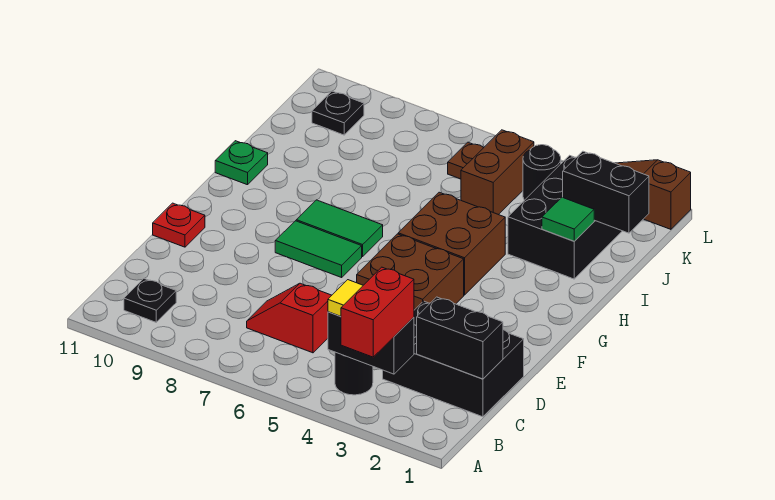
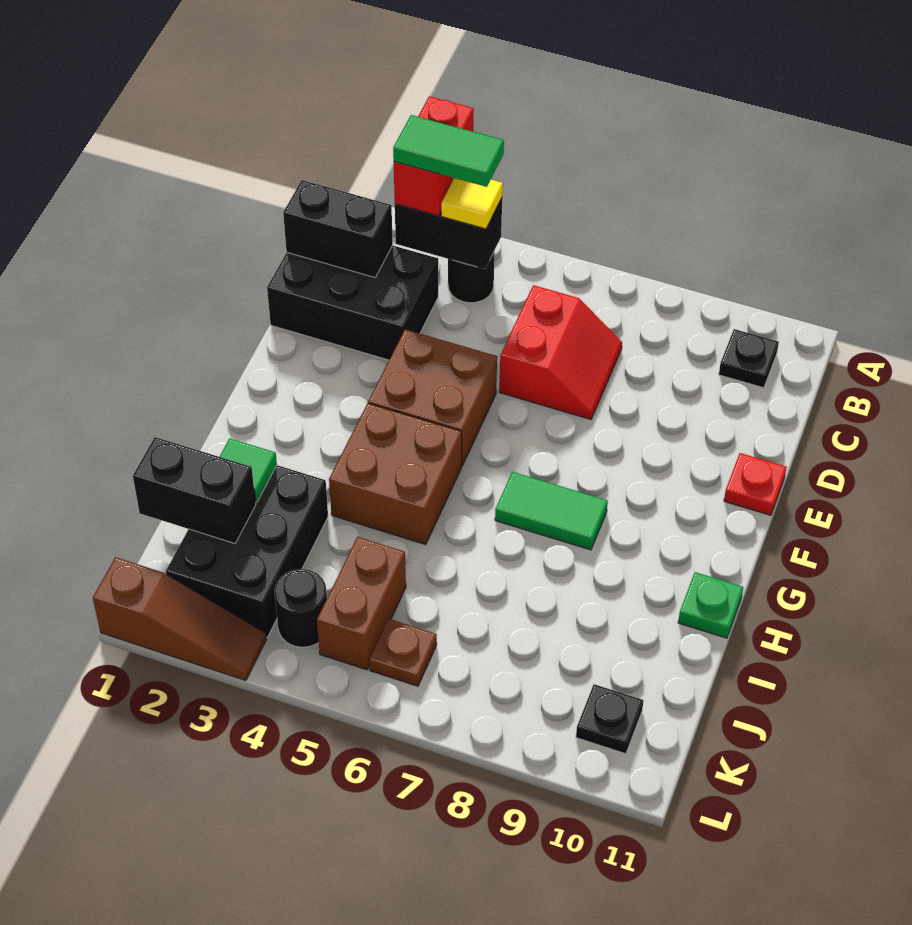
red slope C6:C7 level 1 top 6 -> red slope C6:D7 level 1 top 6
green tile F7:F8 level 1 -> green tile B3:B4 level 4

